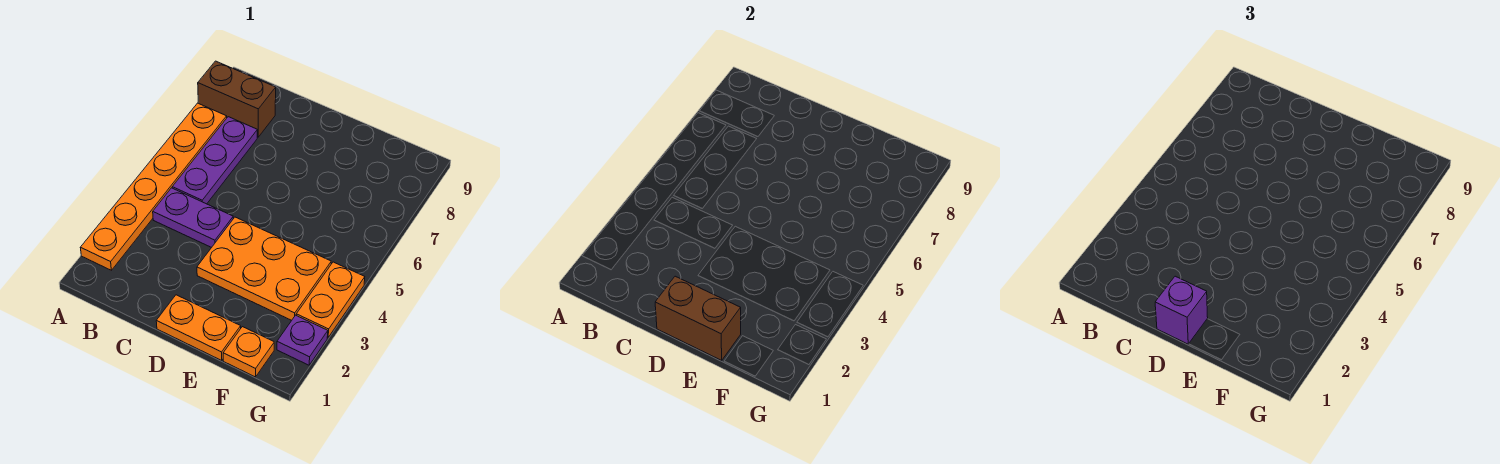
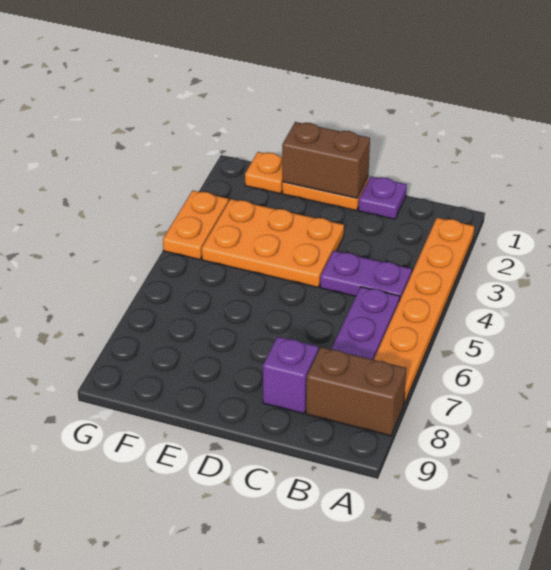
purple brick D1 level 3 -> purple brick C8 level 1
purple plate G2 level 1 -> purple plate C1 level 1

